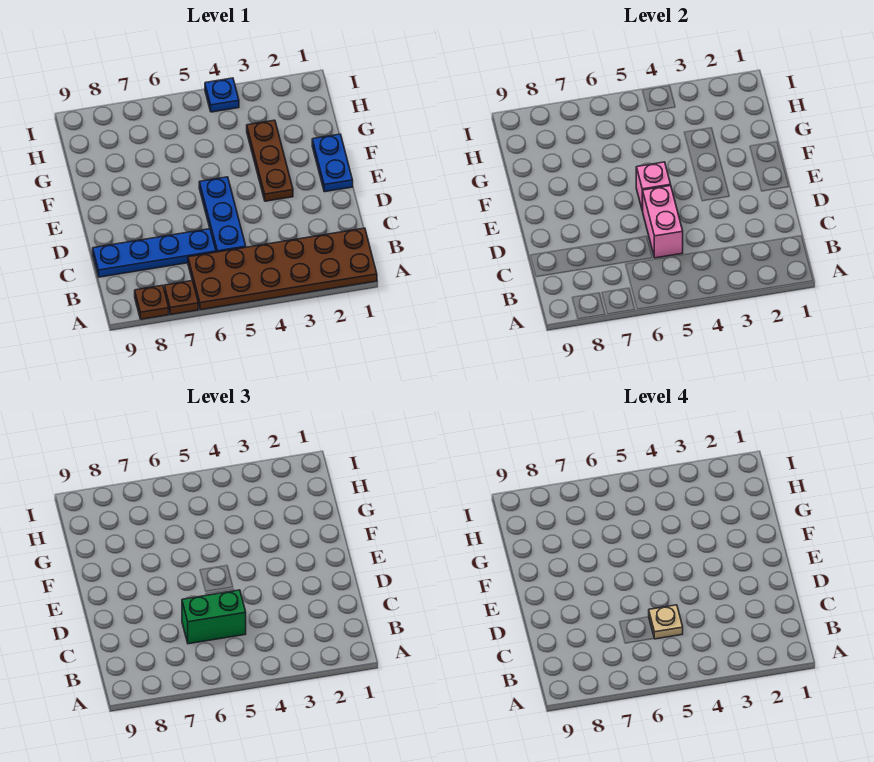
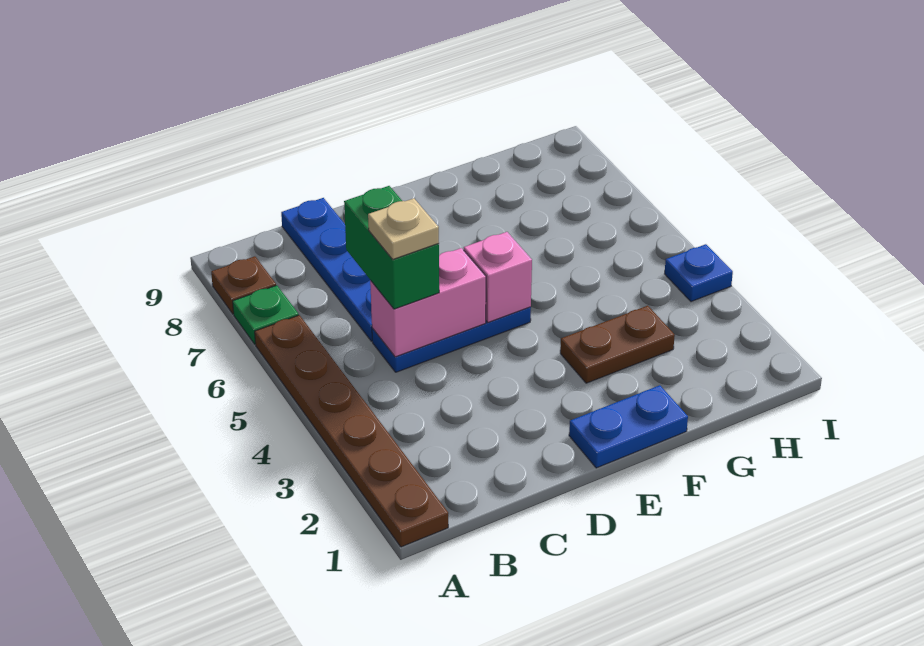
brown plate A1:B6 level 1 -> brown plate A1:A6 level 1
brown plate A7 level 1 -> green plate A7 level 1
brown plate E3:G3 level 1 -> brown plate F3:G3 level 1

